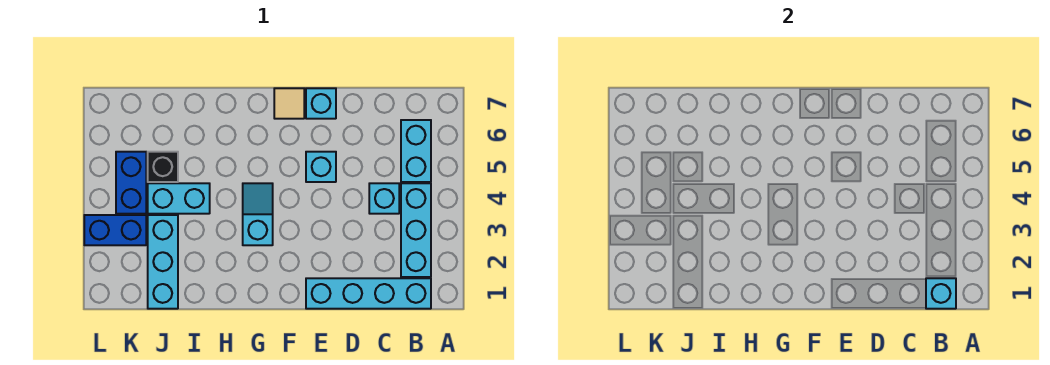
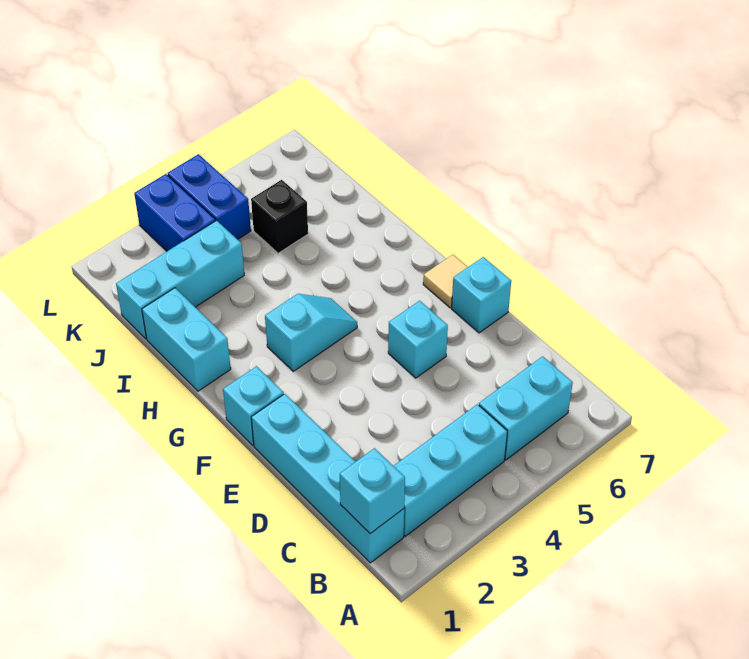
cyan brick C4 level 1 -> cyan brick F1 level 1
cyan brick I4:J4 level 1 -> cyan brick H1:I1 level 1
blue brick K4:K5 level 1 -> blue brick K4:L4 level 1

